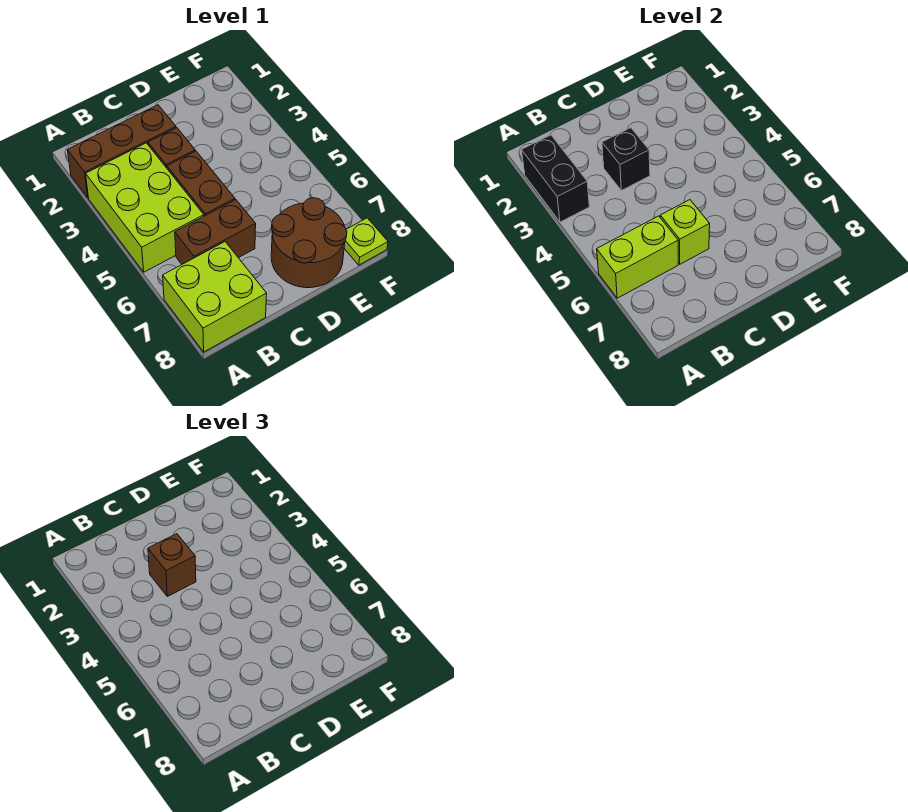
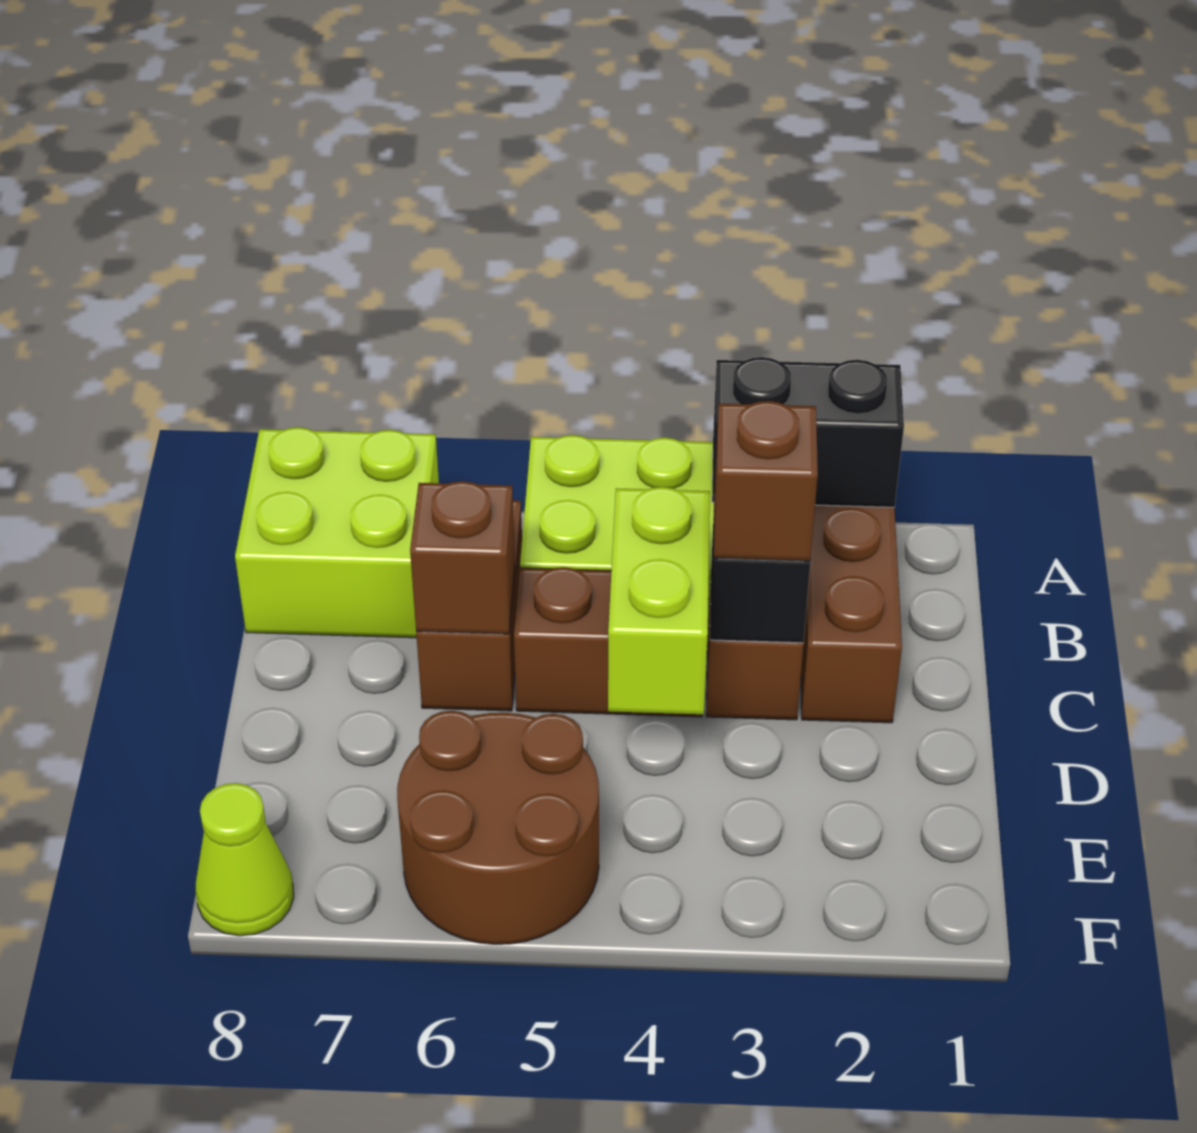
lime brick A6:B6 level 2 -> lime brick C4:D4 level 2
lime brick C6 level 2 -> brown brick C6 level 2
brown round brick D7:E8 level 1 -> brown round brick E5:F6 level 1
lime plate F8 level 1 -> lime cone F8 level 1

